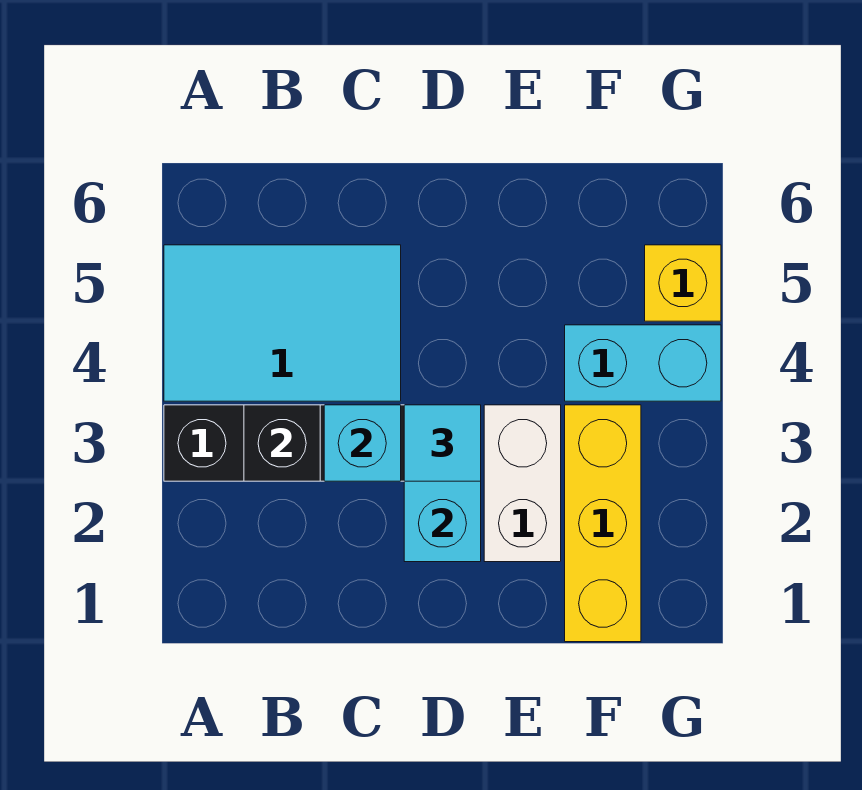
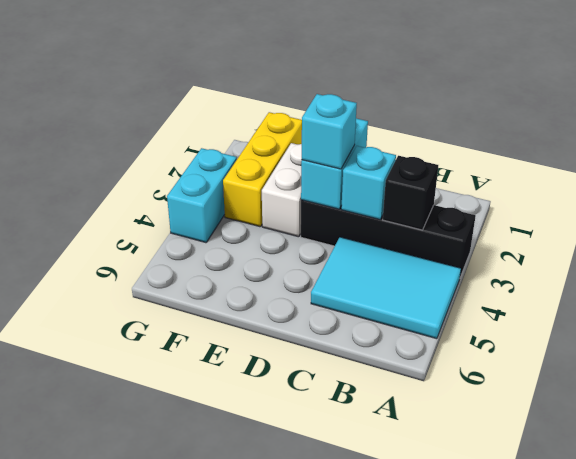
cyan tile D3 level 3 -> cyan brick D3 level 3
cyan brick F4:G4 level 1 -> cyan brick G3:G4 level 1
yellow brick G5 level 1 -> none

